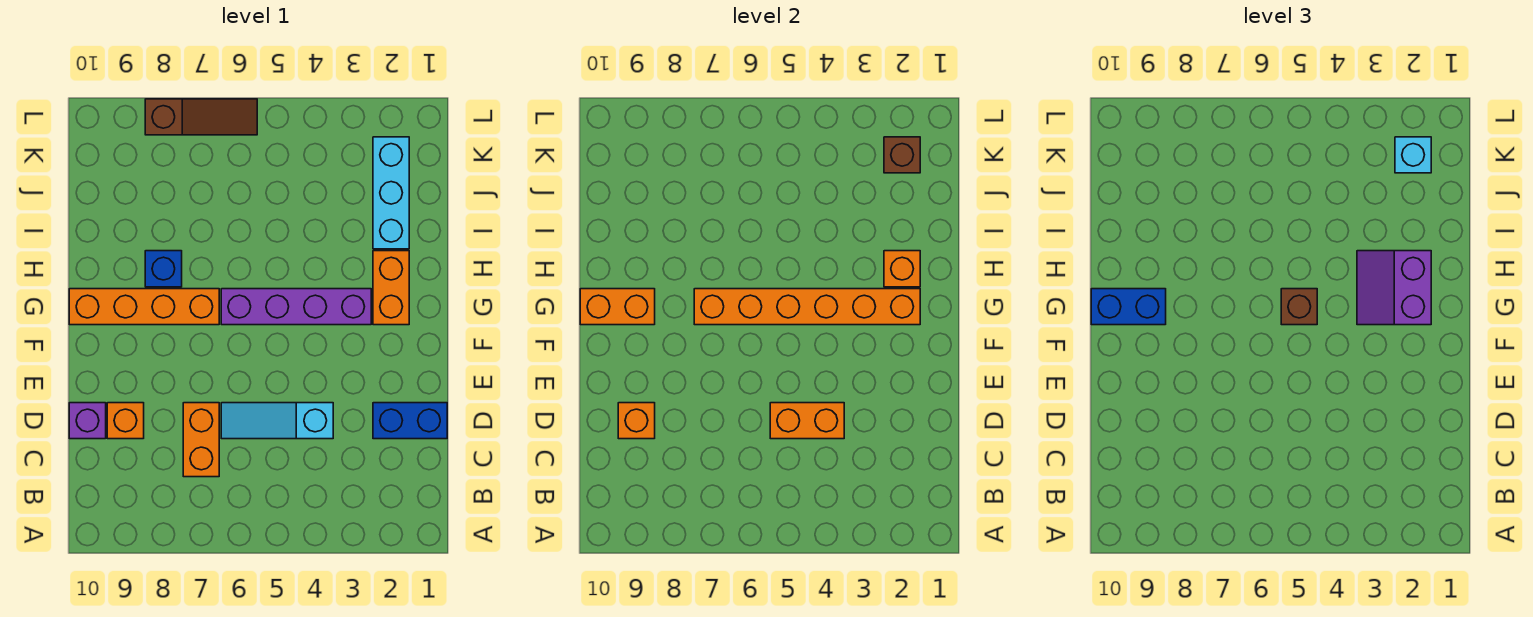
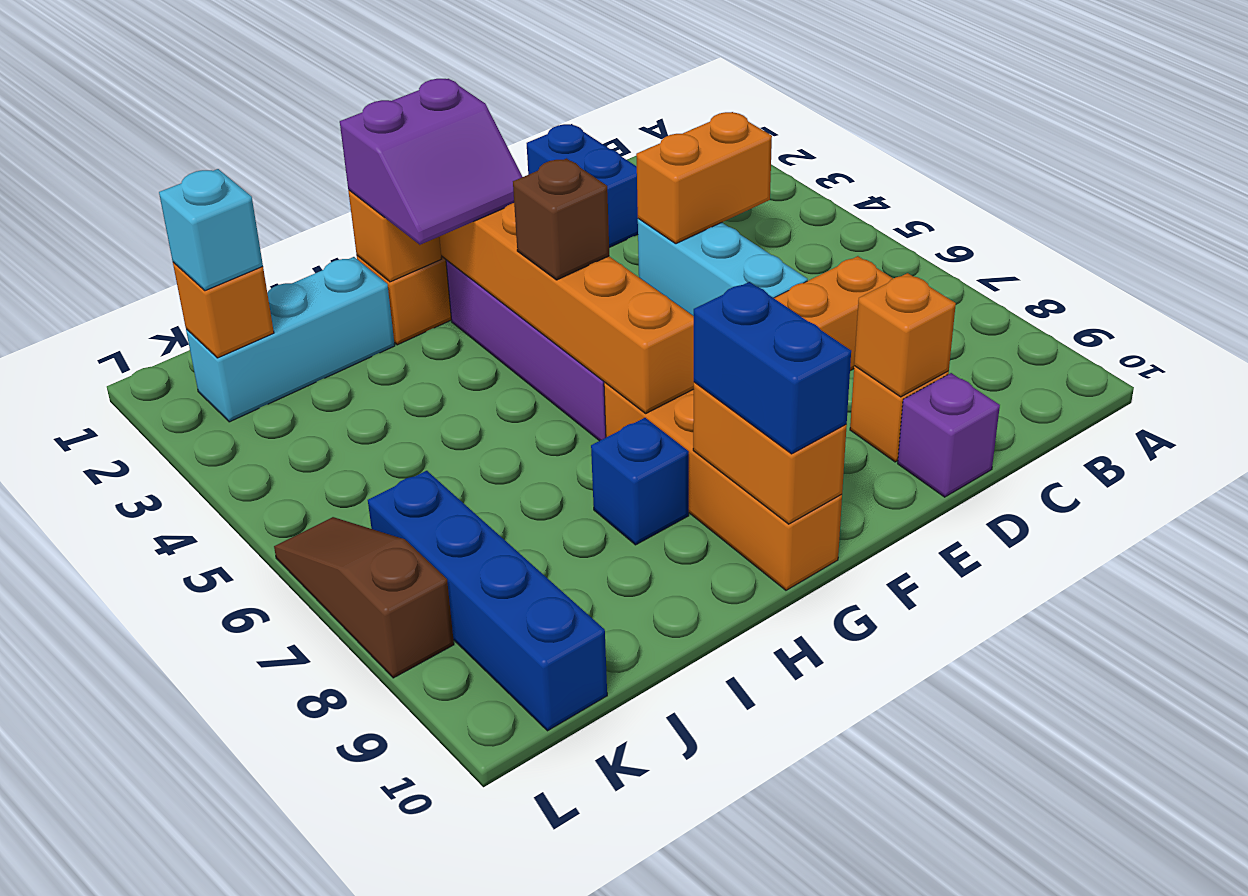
cyan slope D4:D6 level 1 top 4 -> cyan brick D4:D6 level 1
orange brick D4:D5 level 2 -> orange brick C4:D4 level 2
brown brick K2 level 2 -> orange brick K2 level 2
none -> blue brick K7:K10 level 1

